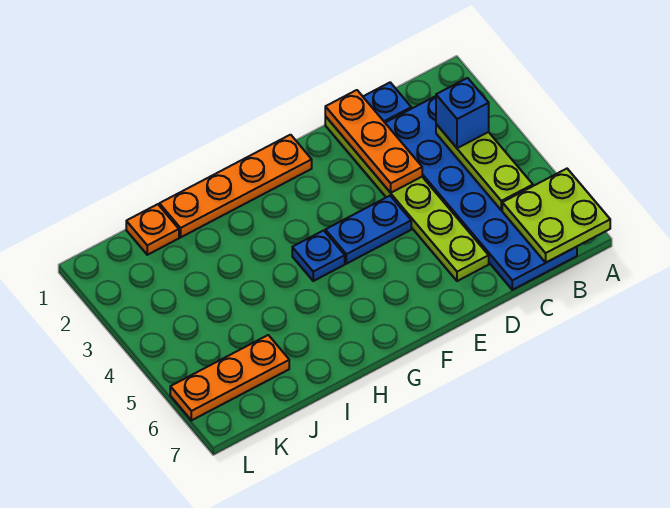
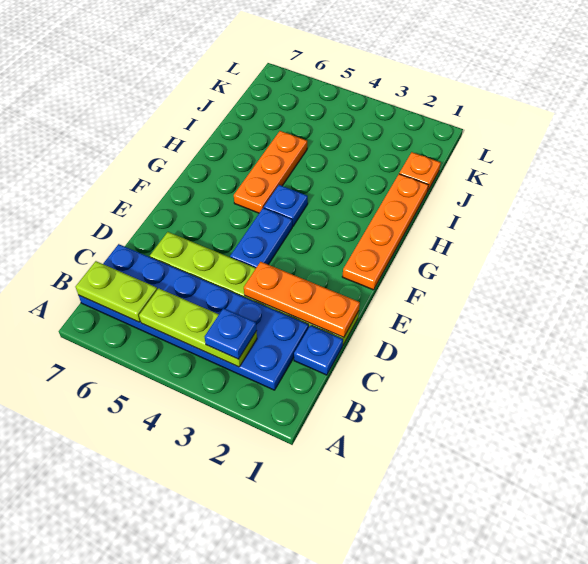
lime plate A6:B7 level 2 -> lime plate B6:B7 level 2
blue brick B3 level 3 -> blue plate B3 level 3
orange plate J6:L6 level 1 -> orange plate G5:I5 level 1

